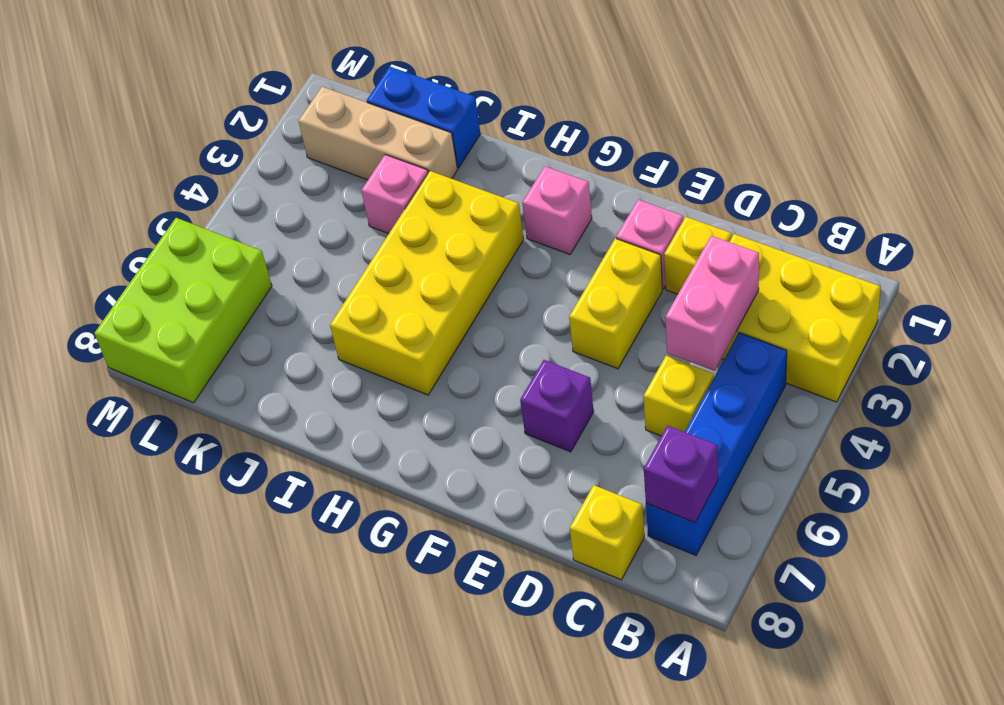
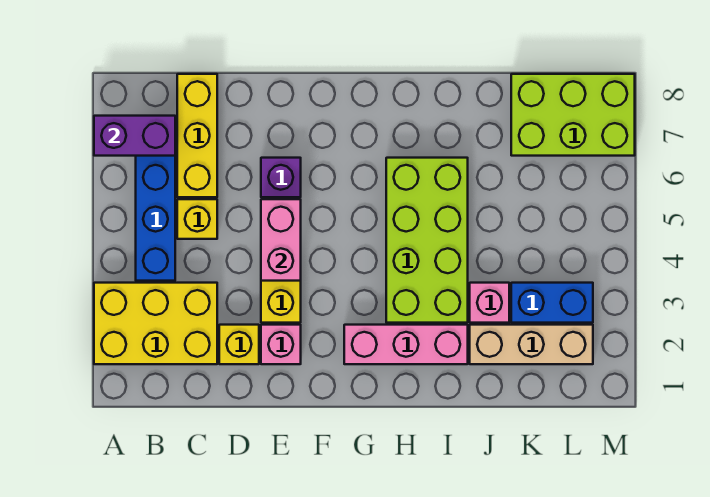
purple brick B7 level 2 -> purple brick A7:B7 level 2
pink brick C3:C4 level 2 -> pink brick E4:E5 level 2
yellow brick C8 level 1 -> yellow brick C6:C8 level 1
pink brick G2 level 1 -> pink brick G2:I2 level 1
yellow brick H3:I6 level 1 -> lime brick H3:I6 level 1
blue brick J1:K1 level 1 -> blue brick K3:L3 level 1
lime brick L6:M8 level 1 -> lime brick K7:M8 level 1

